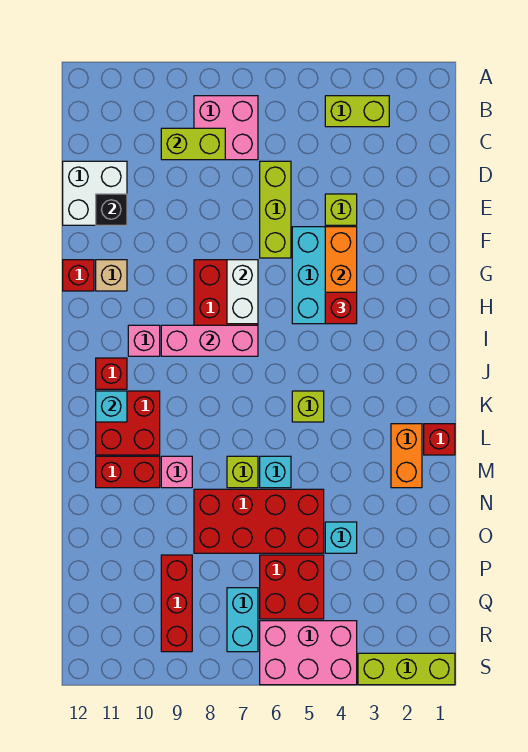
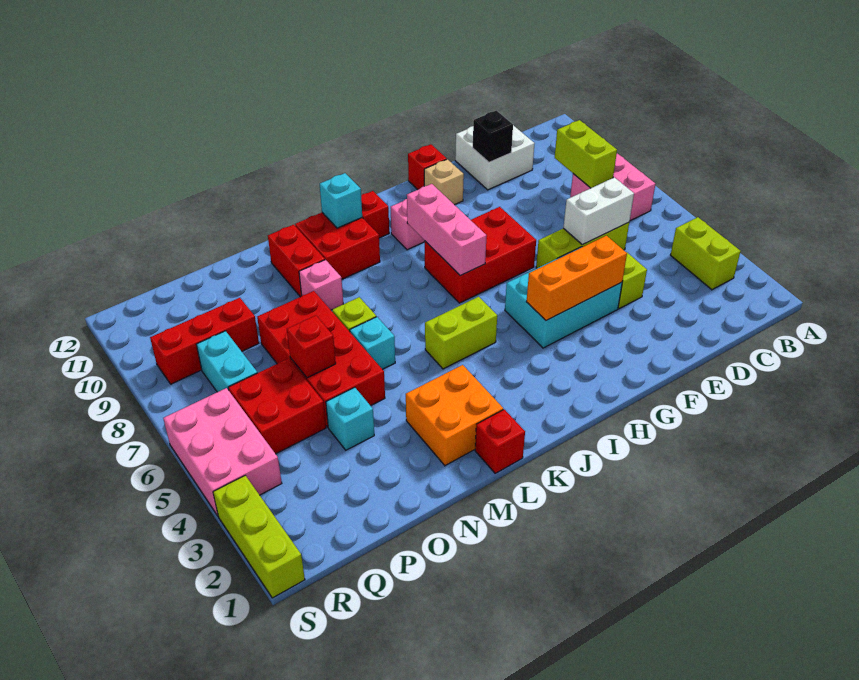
white brick G7:H7 level 2 -> white brick D6:E6 level 2
red brick H4 level 3 -> red brick O6 level 2
lime brick K5 level 1 -> lime brick J5:K5 level 1
orange brick L2:M2 level 1 -> orange brick L2:M3 level 1
cyan brick Q7:R7 level 1 -> cyan brick Q7:Q8 level 1

